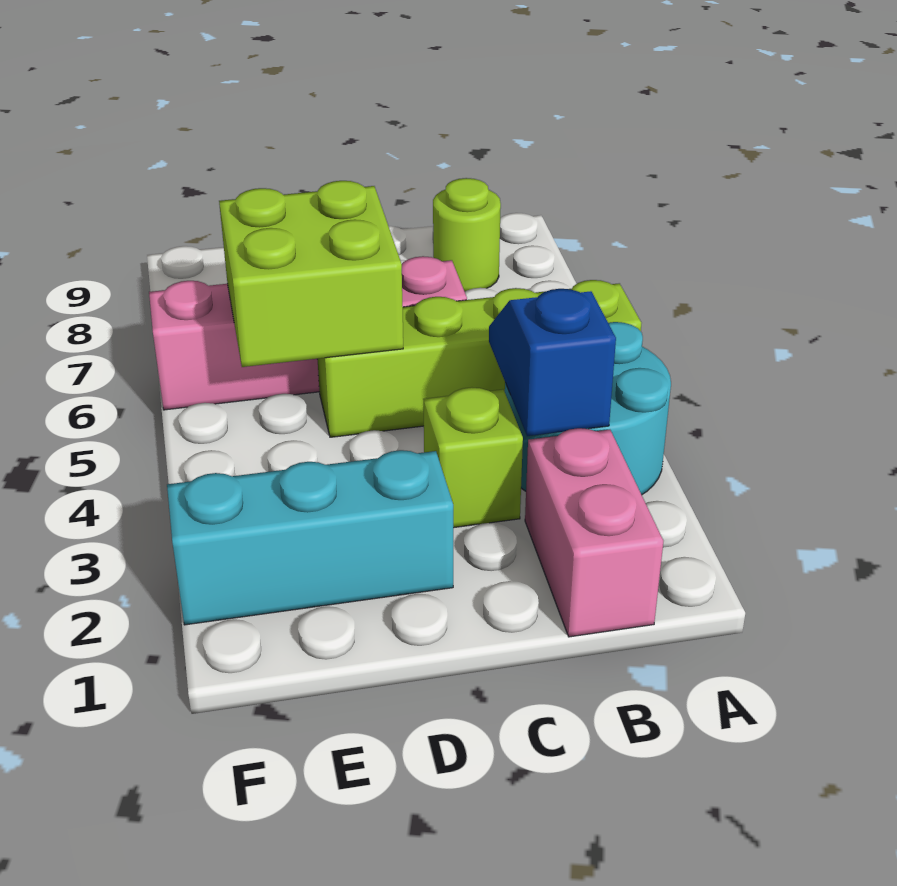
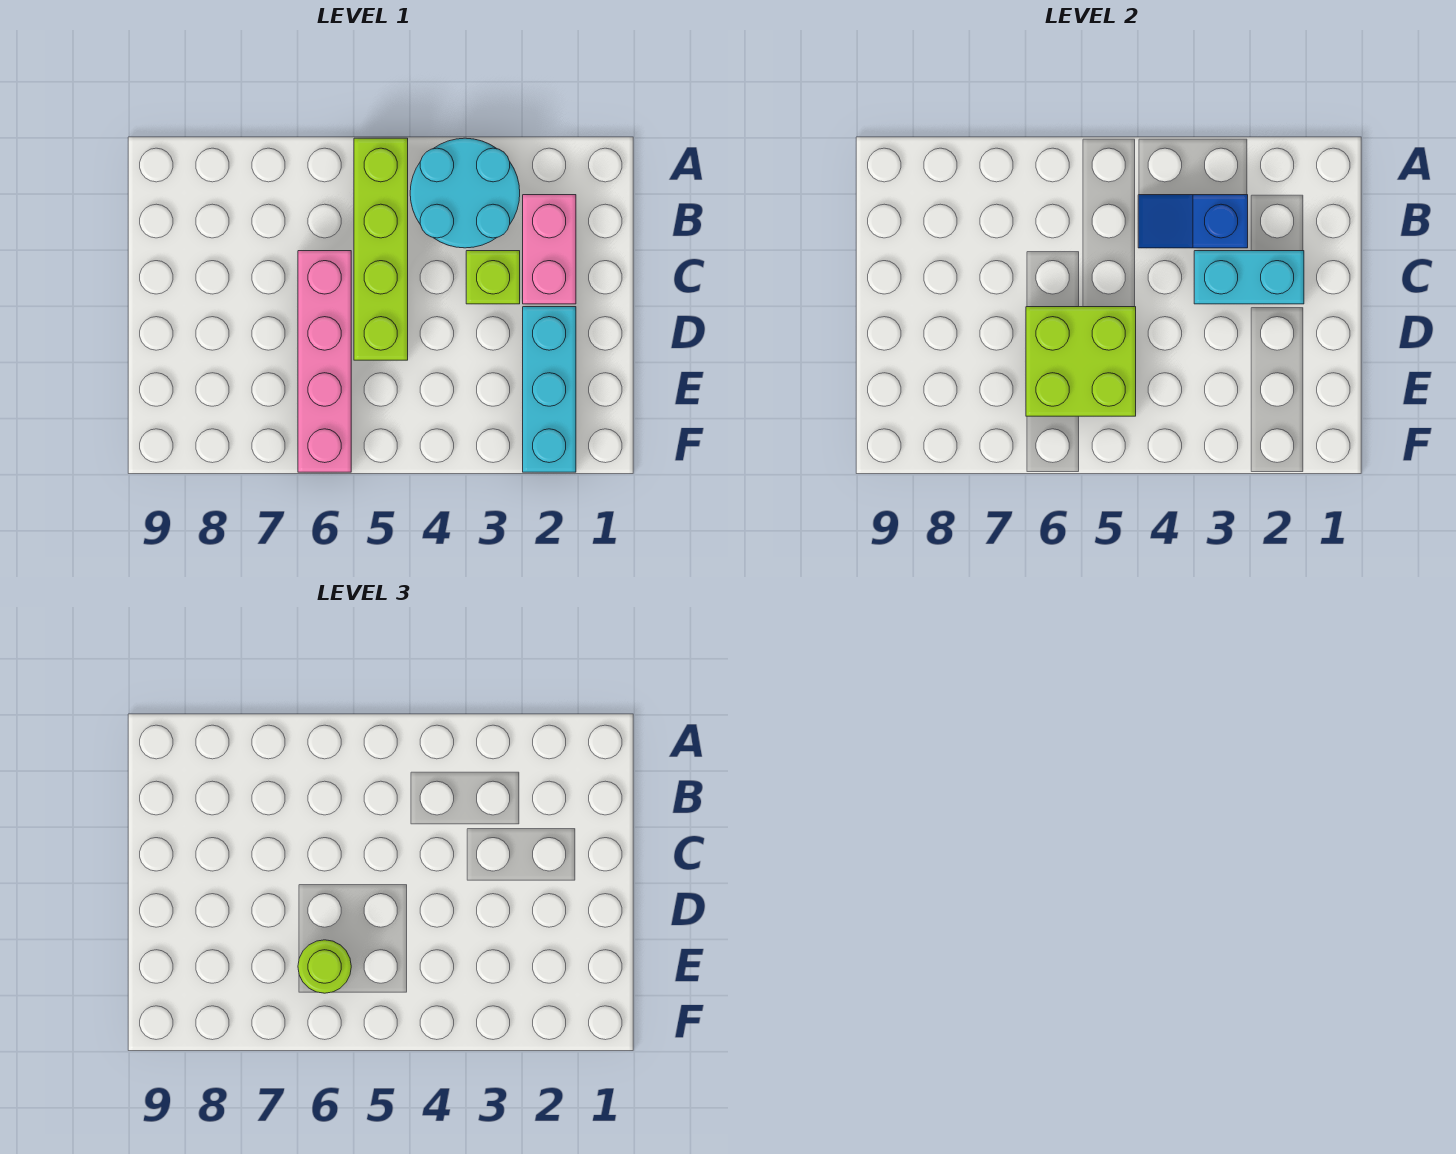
pink brick B1:B2 level 1 -> pink brick B2:C2 level 1
lime round brick B8 level 1 -> lime round brick E6 level 3
none -> cyan brick C2:C3 level 2

